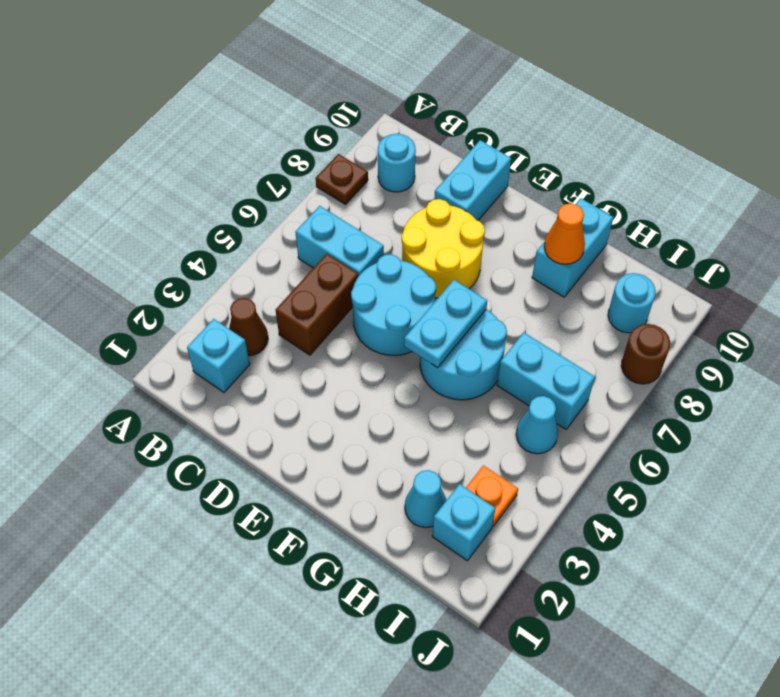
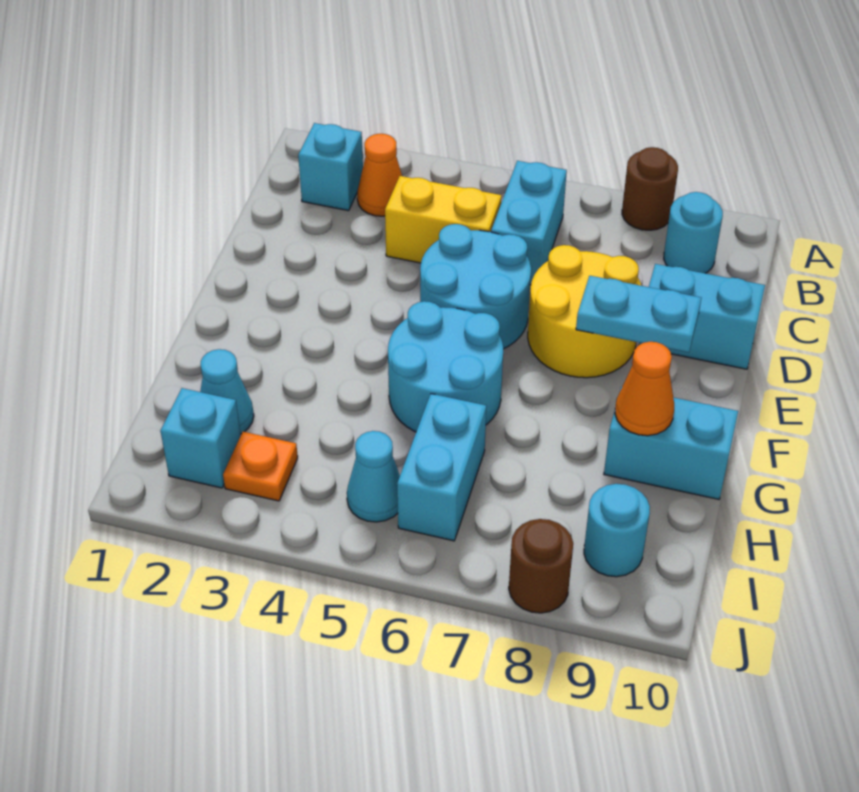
brown plate A8 level 1 -> brown round brick A8 level 1
brown cone B3 level 1 -> orange cone B3 level 1
brown brick C4:C5 level 1 -> yellow brick C4:C5 level 1
cyan plate F5:F6 level 2 -> cyan plate E8:E9 level 2

